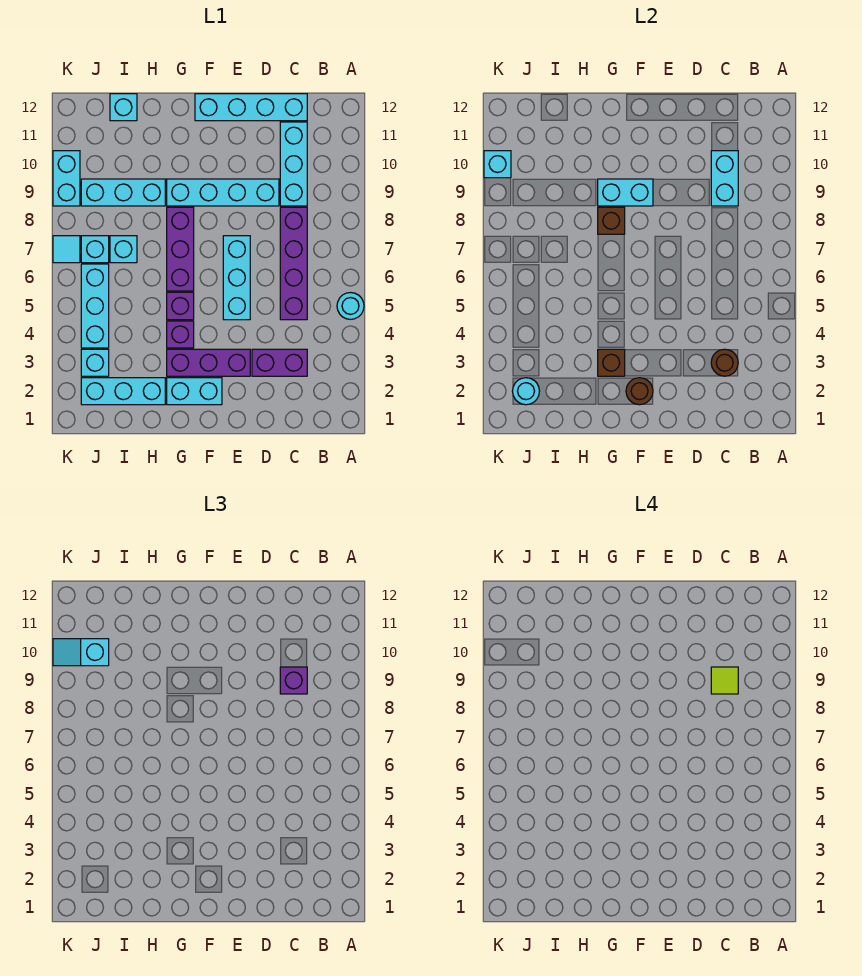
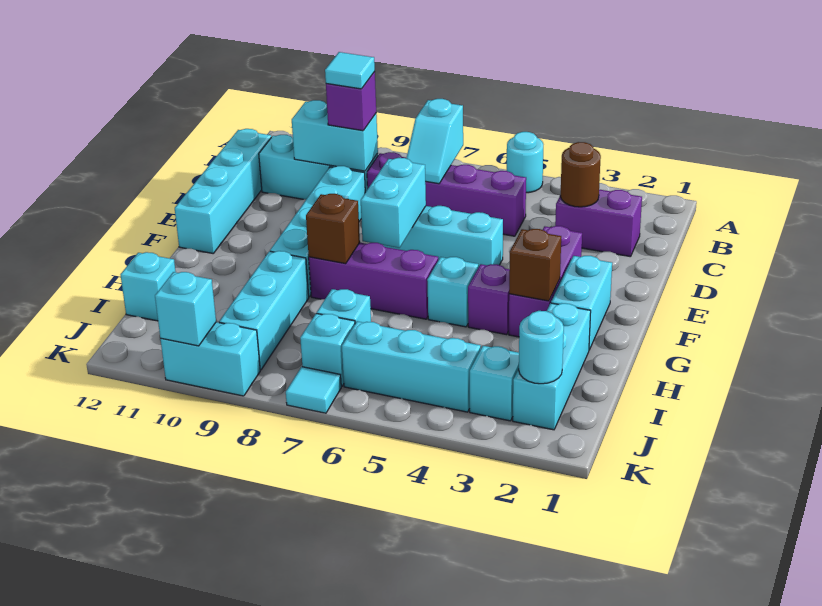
purple brick C3:D3 level 1 -> purple brick C2:C3 level 1
lime tile C9 level 4 -> cyan tile C9 level 4
brown round brick F2 level 2 -> none
cyan brick F9:G9 level 2 -> cyan brick E7:F7 level 2
purple brick G5 level 1 -> cyan brick G5 level 1
cyan slope J10:K10 level 3 top J -> cyan slope B7:C7 level 2 top B

